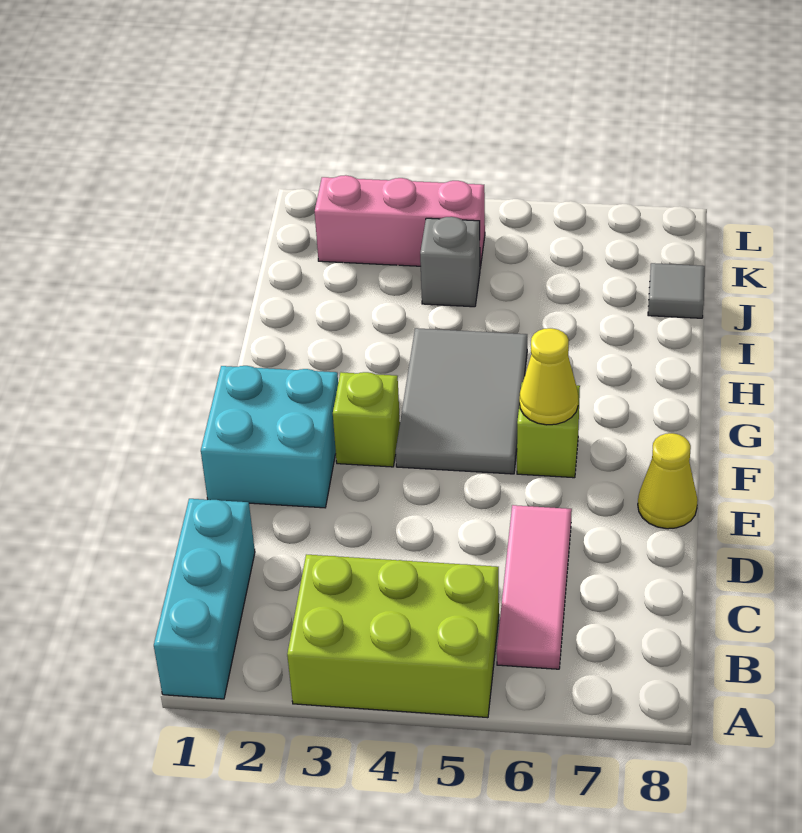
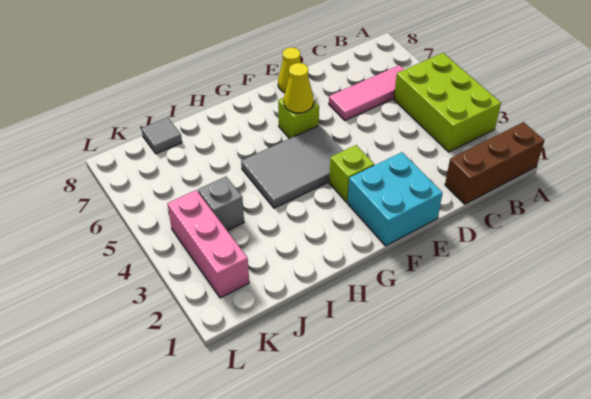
cyan brick A1:C1 level 1 -> brown brick A1:C1 level 1

